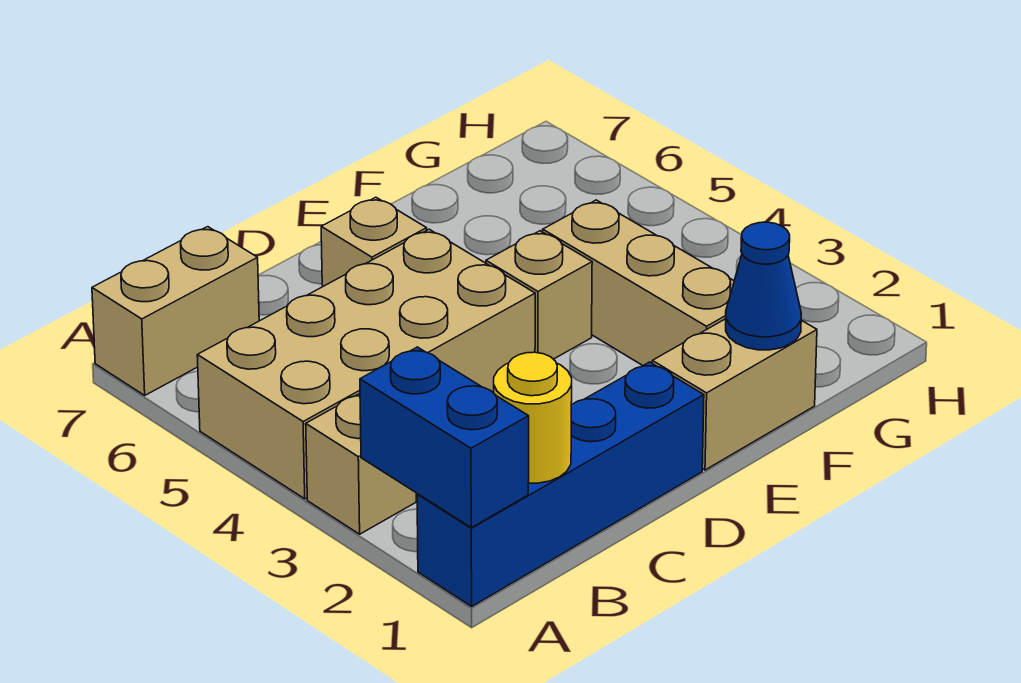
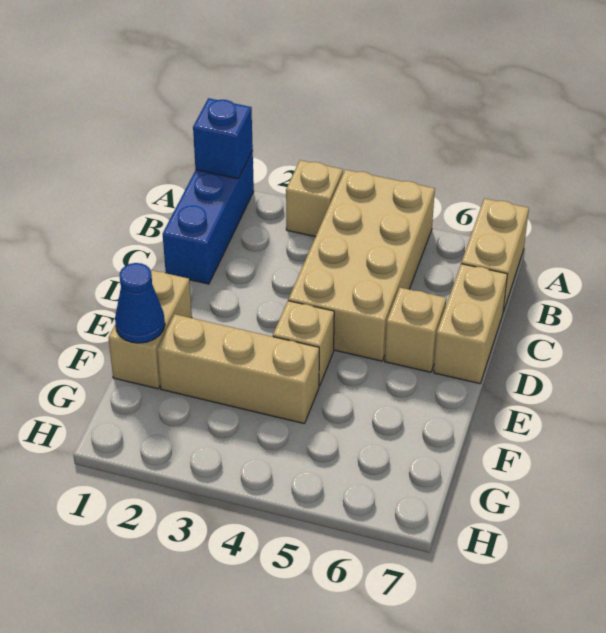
blue brick A1:D1 level 1 -> blue brick A1:C1 level 1
blue brick A1:A2 level 2 -> blue brick A1 level 2
yellow round brick B1 level 2 -> none
none -> tan brick C7:D7 level 1

